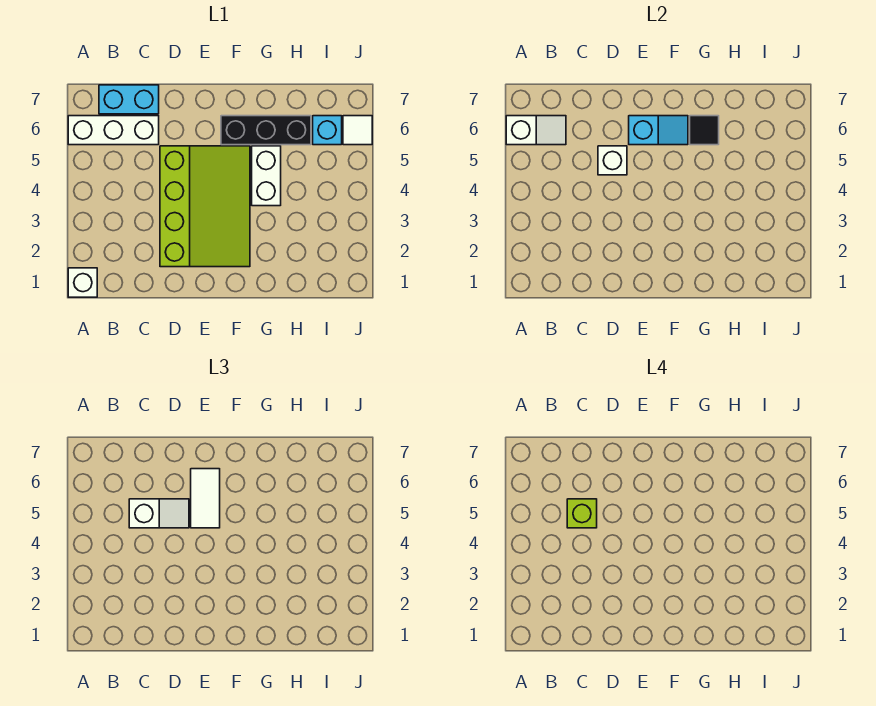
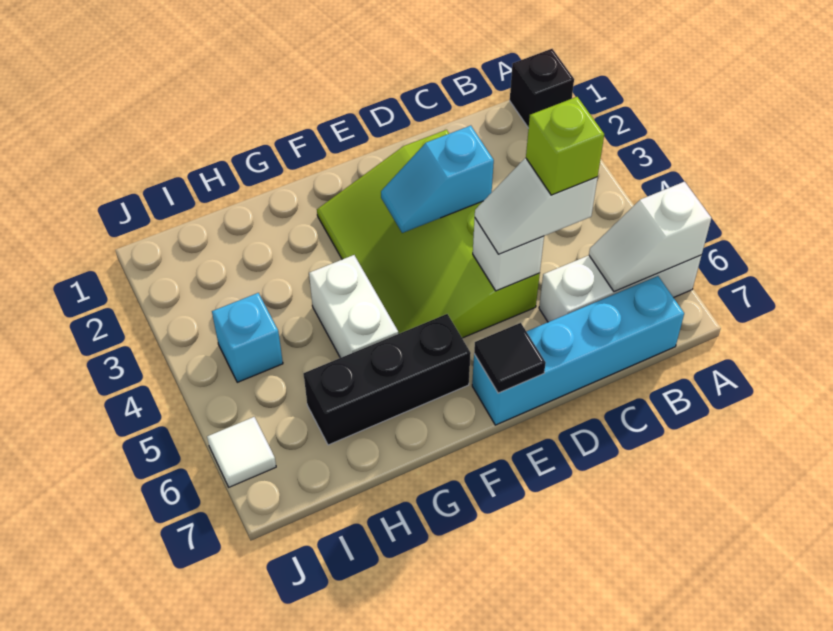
white brick A1 level 1 -> black brick A1 level 1
cyan brick B7:C7 level 1 -> cyan brick B7:E7 level 1
white tile E5:E6 level 3 -> none
cyan slope E6:F6 level 2 top E -> cyan slope D3:E3 level 2 top D
black tile G6 level 2 -> black tile E7 level 2
cyan brick I6 level 1 -> cyan brick I4 level 1

